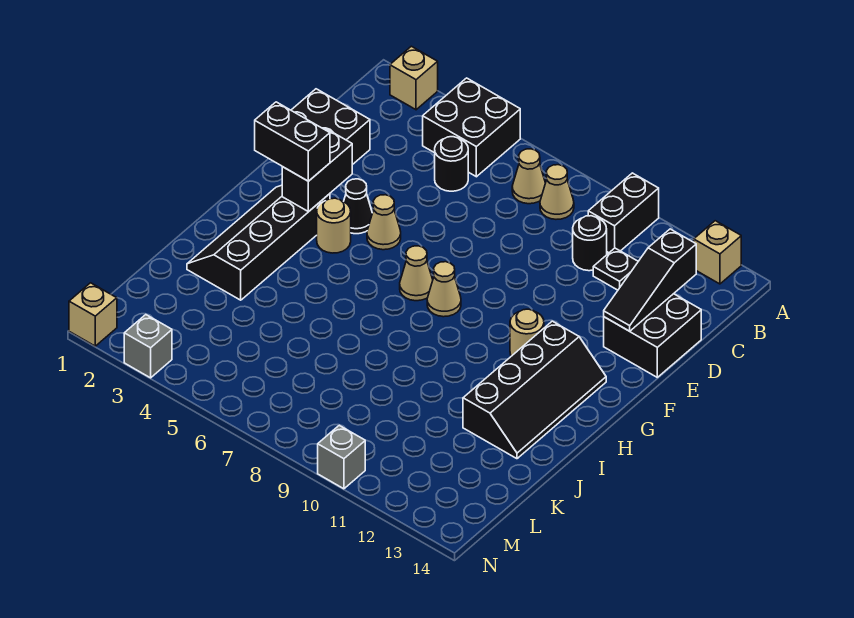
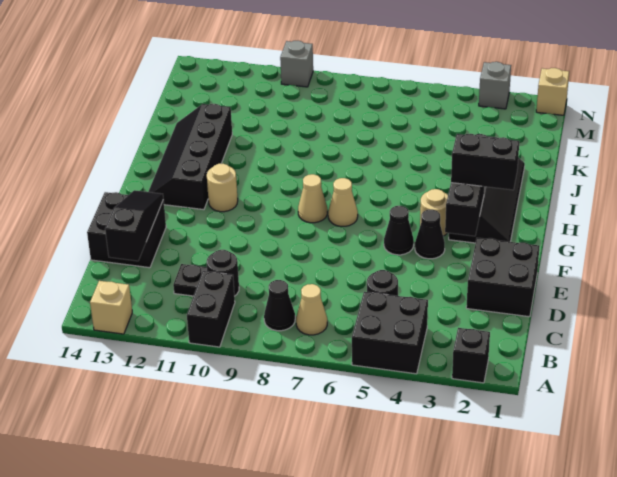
tan brick A2 level 1 -> black brick A2 level 1
tan cone B8 level 1 -> black cone B8 level 1
tan cone F5 level 1 -> black cone F5 level 1

